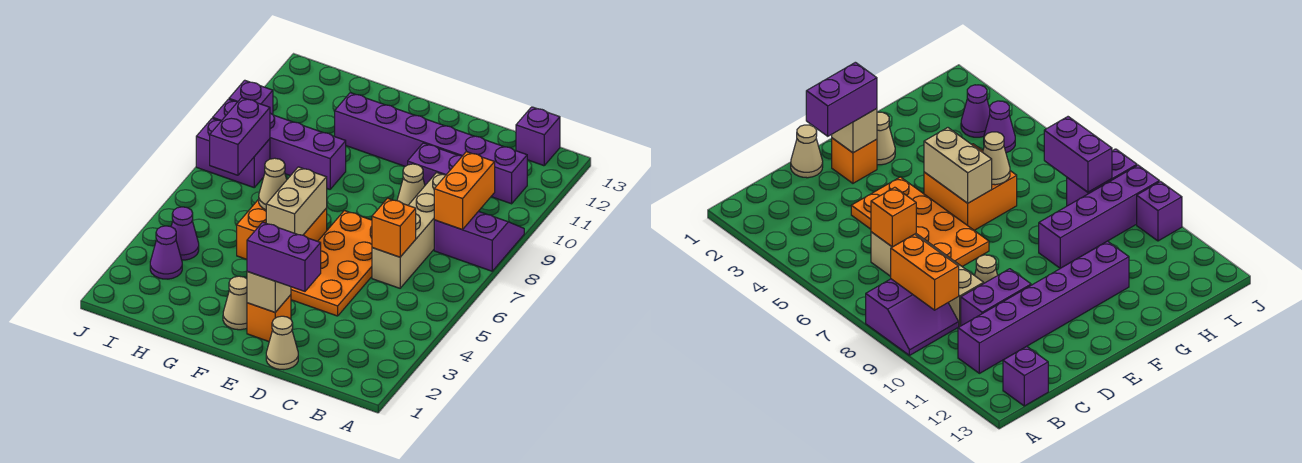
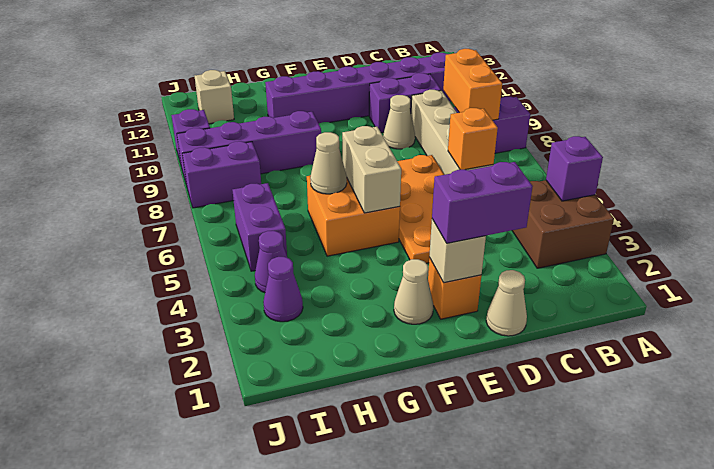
none -> brown brick A3:B4 level 1
purple brick B13 level 1 -> purple brick A4 level 2
purple brick I7:I8 level 2 -> purple brick I5:I6 level 1
none -> tan brick I12 level 1

